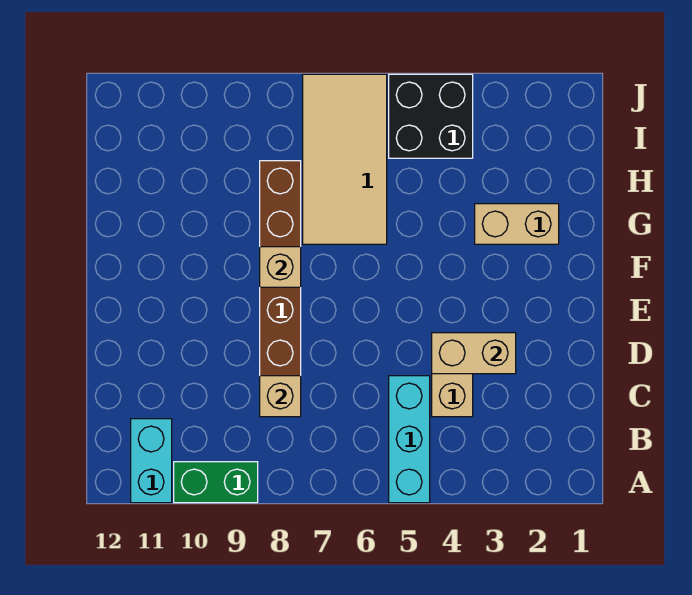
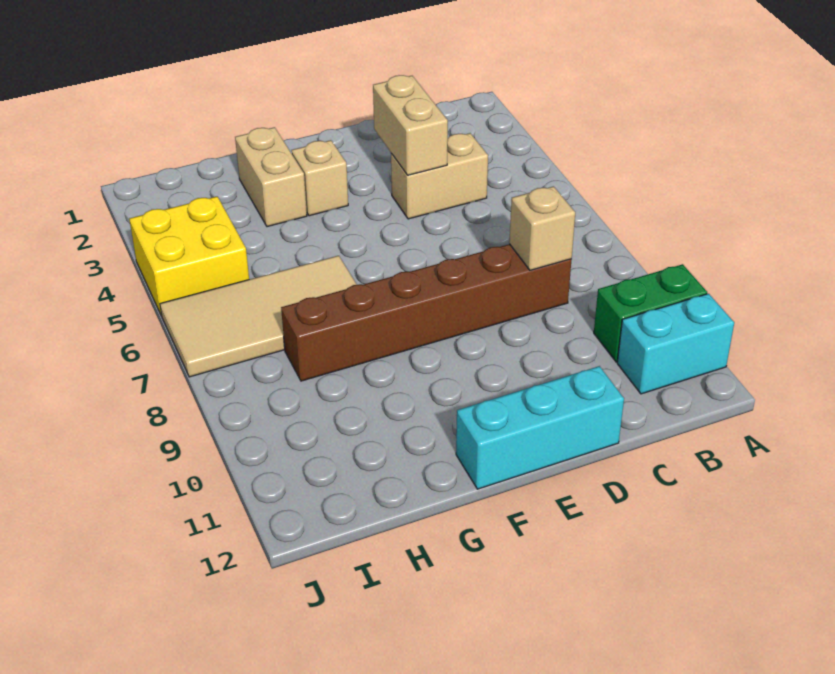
cyan brick A5:C5 level 1 -> cyan brick D12:F12 level 1
green brick A9:A10 level 1 -> green brick A10:B10 level 1
tan brick F8 level 2 -> tan brick F3 level 1
black brick I4:J5 level 1 -> yellow brick I4:J5 level 1

